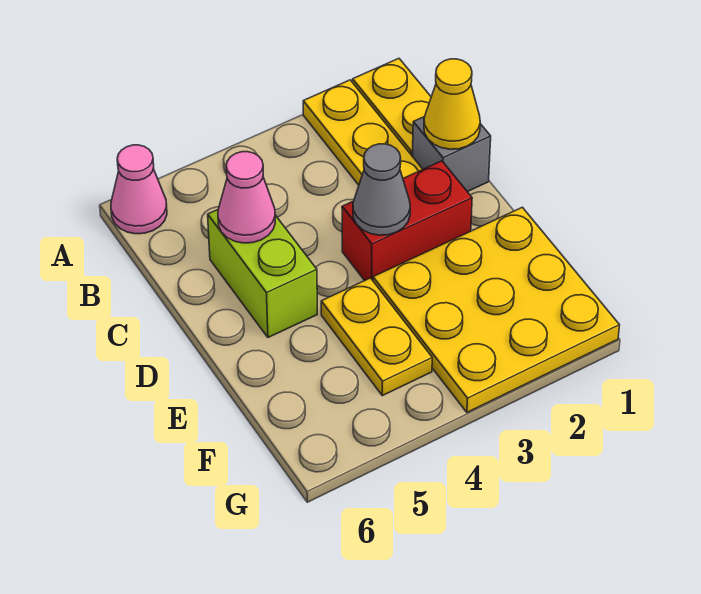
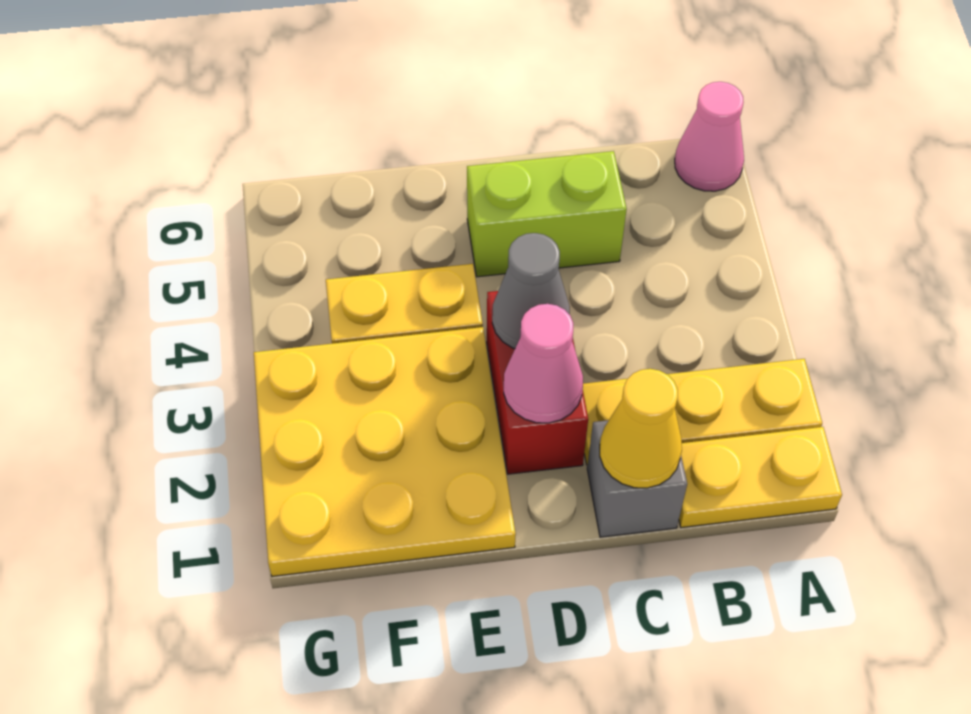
pink cone C5 level 2 -> pink cone D2 level 2

